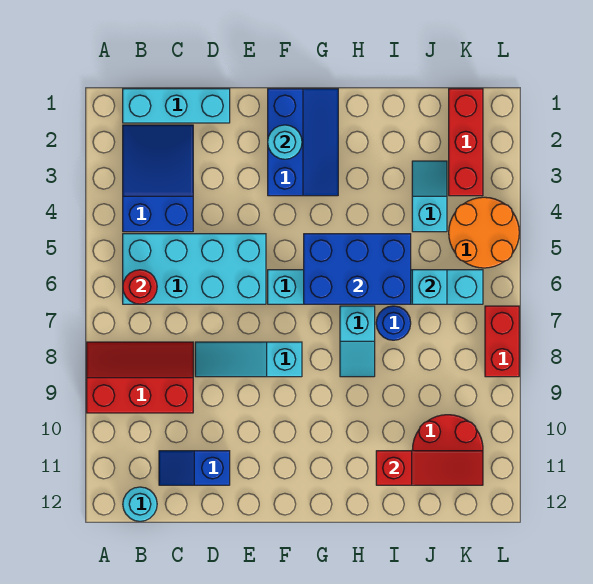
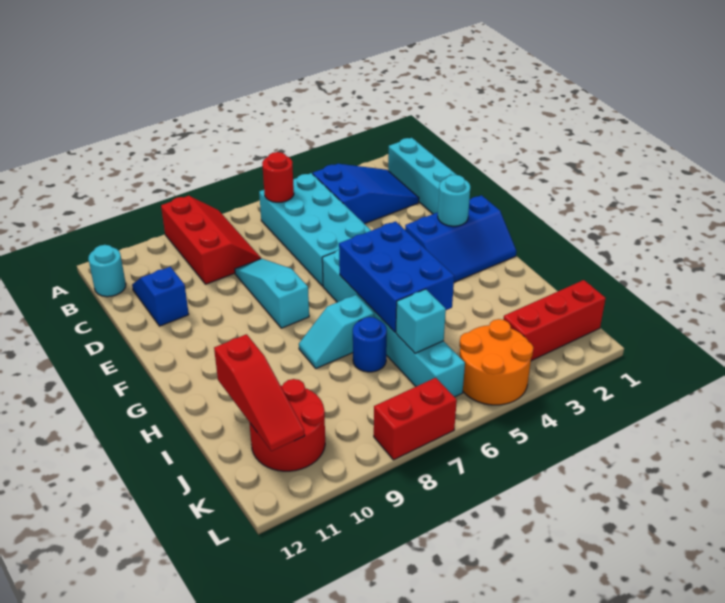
cyan slope J3:J4 level 1 top 4 -> none

